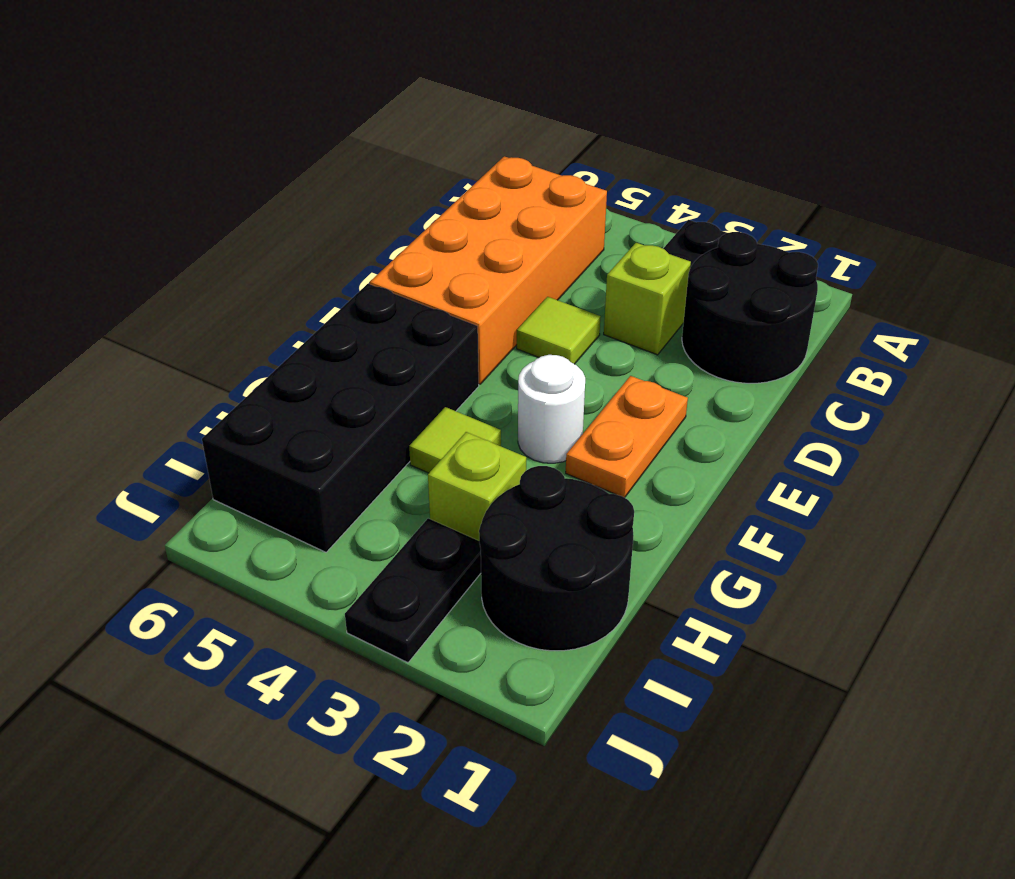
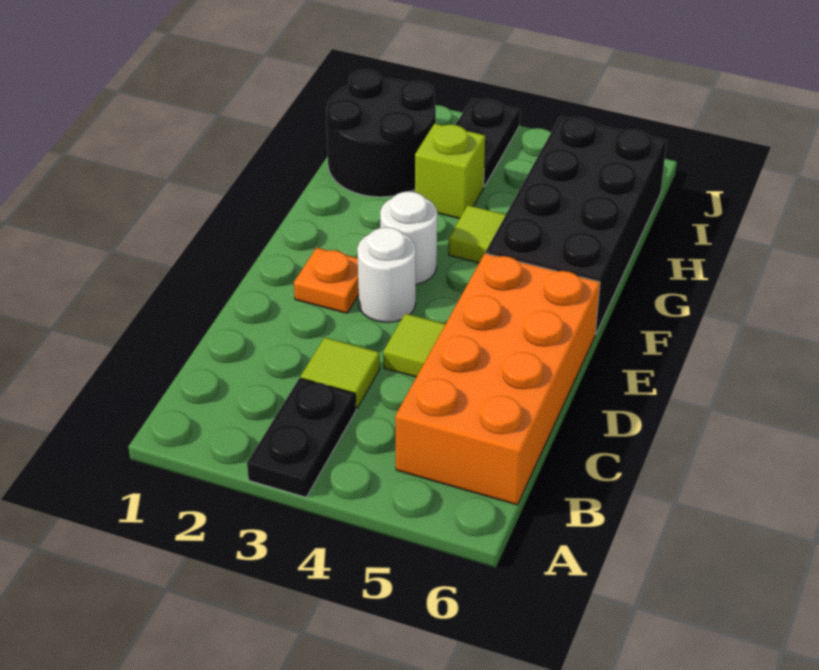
black round brick B1:C2 level 1 -> none
lime brick C3 level 1 -> lime tile C3 level 1
orange plate E2:F2 level 1 -> orange plate E2 level 1
none -> white round brick E3 level 1

